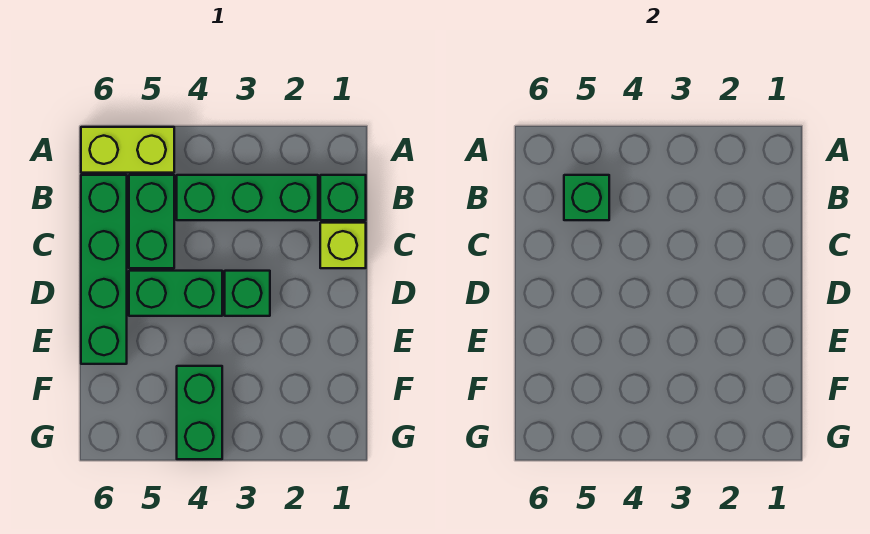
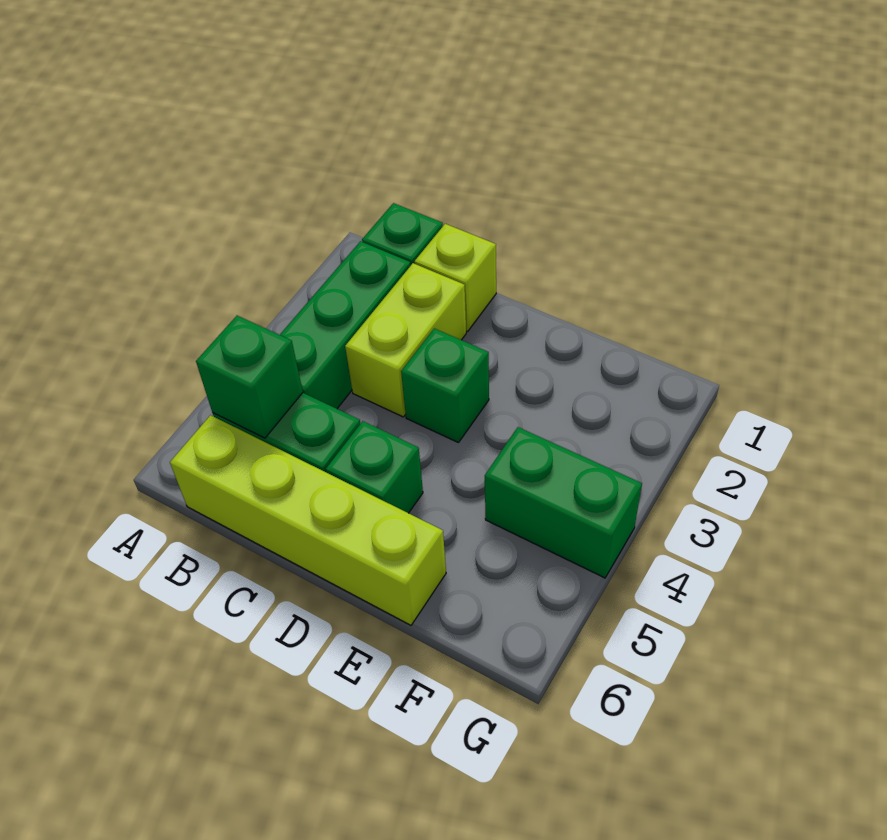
lime brick A5:A6 level 1 -> lime brick C2:C3 level 1
green brick B6:E6 level 1 -> lime brick B6:E6 level 1
green brick D4:D5 level 1 -> green brick D5 level 1

